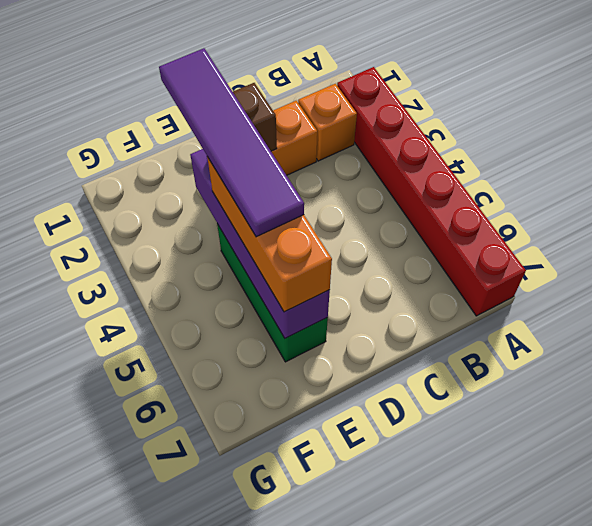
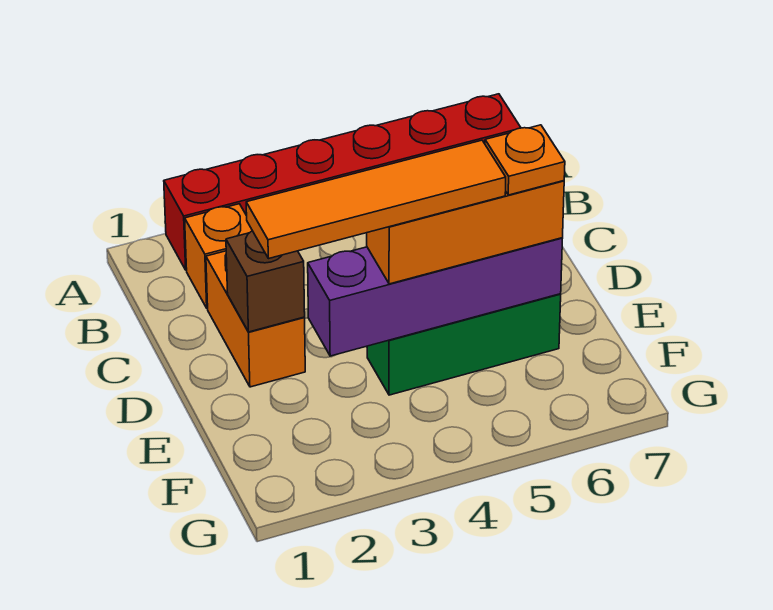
purple tile E2:E5 level 4 -> orange tile E2:E5 level 4
none -> orange plate E6 level 4

